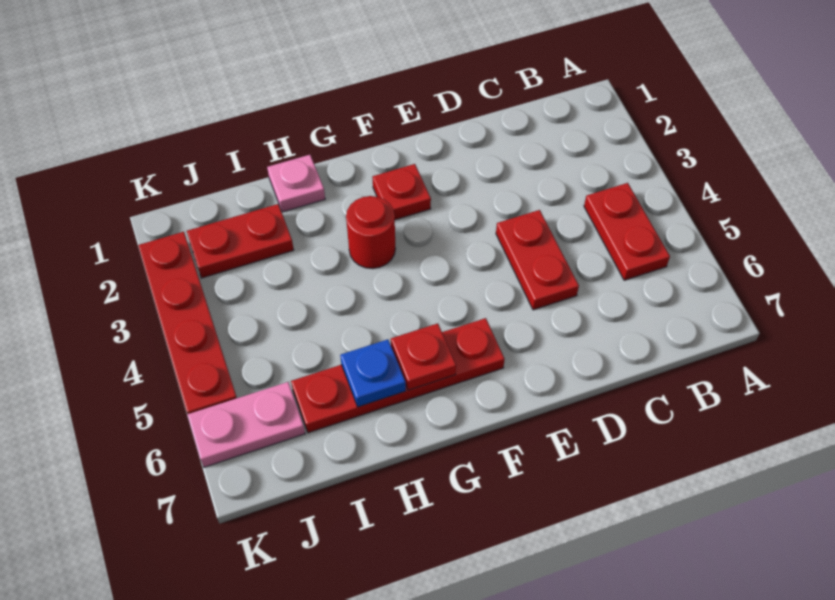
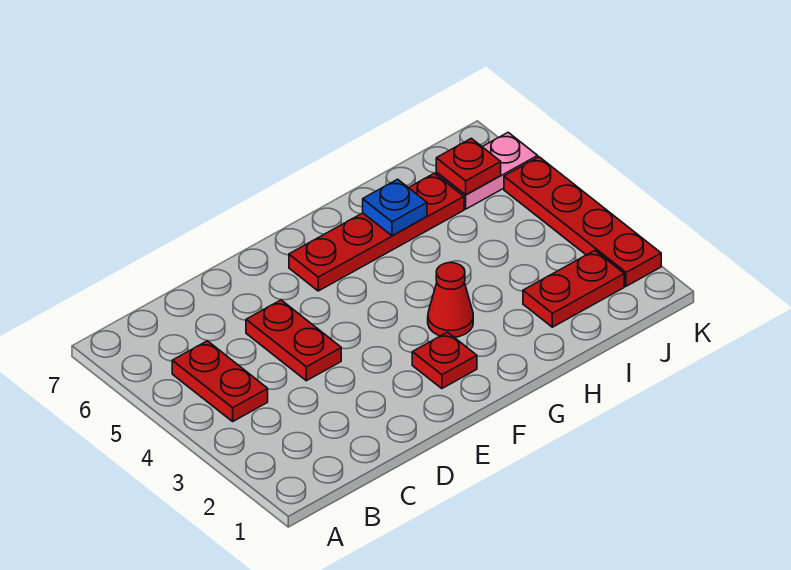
red round brick G3 level 1 -> red cone G3 level 1
red plate G6 level 2 -> red plate J6 level 2
pink plate H1 level 1 -> none

